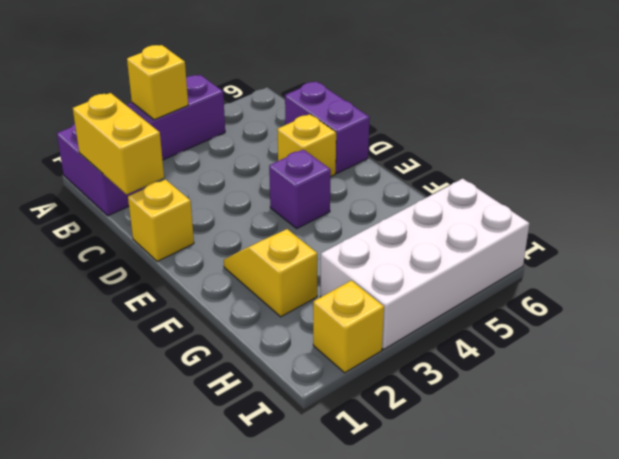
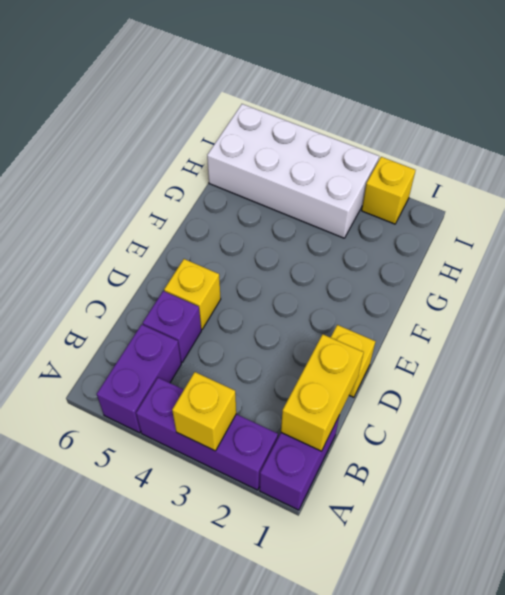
purple brick C6:D6 level 1 -> purple brick A5:B5 level 1
purple brick E4 level 1 -> purple brick C5 level 1
yellow slope F2:G2 level 1 top G -> none

